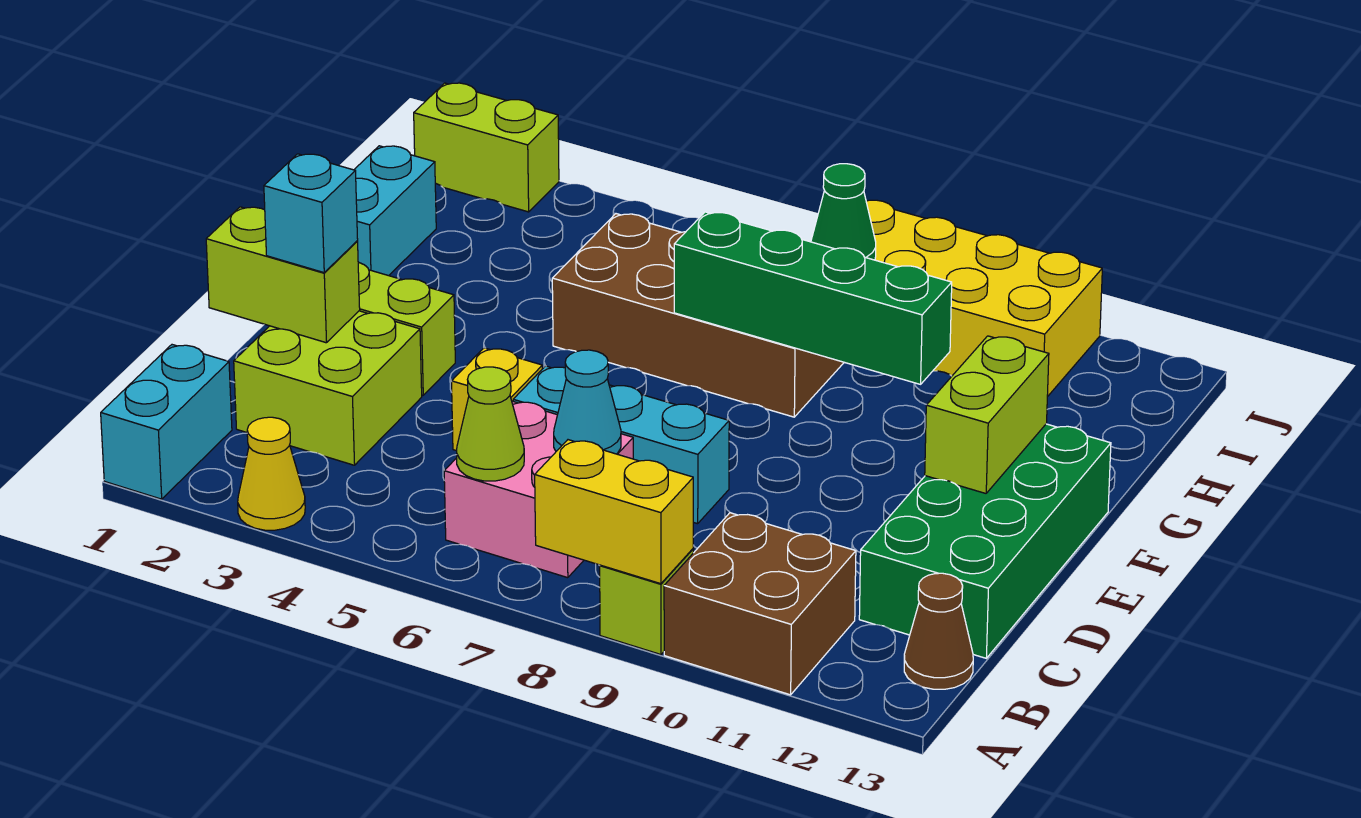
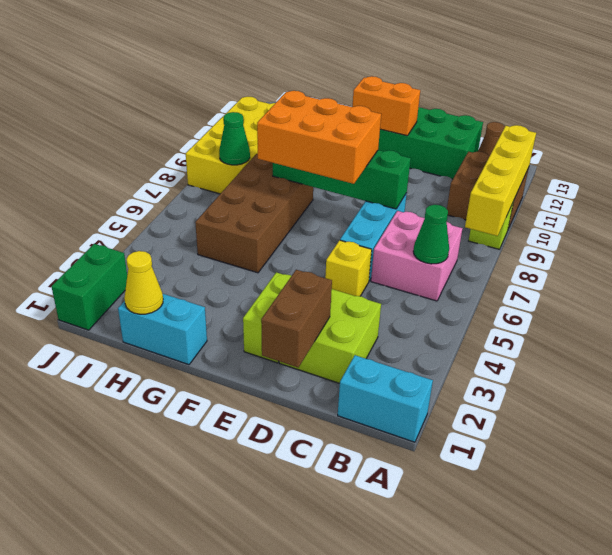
yellow cone A3 level 1 -> yellow cone H1 level 2
yellow brick A8:A9 level 2 -> yellow brick A8:A11 level 2
lime cone B6 level 2 -> green cone B6 level 2
cyan cone C7 level 2 -> none
lime brick D1:D2 level 2 -> brown brick D1:D2 level 2
cyan brick D2 level 3 -> none
none -> orange brick E7:G8 level 3
lime brick E12:F12 level 2 -> orange brick E12:F12 level 2
green brick G7:G10 level 2 -> green brick D8:G8 level 2
lime brick J1:J2 level 1 -> green brick J1:J2 level 1

